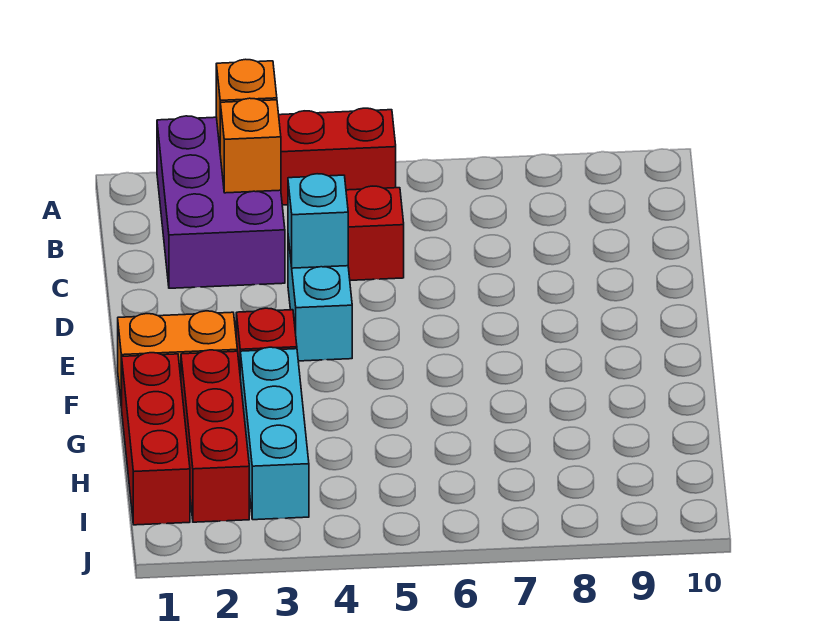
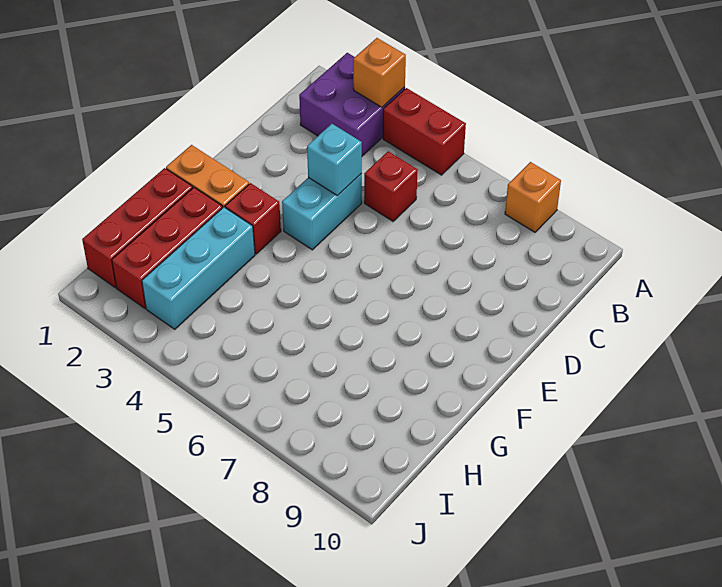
purple brick A2:C3 level 1 -> purple brick A2:B3 level 1
orange brick B3 level 2 -> orange brick A8 level 1

